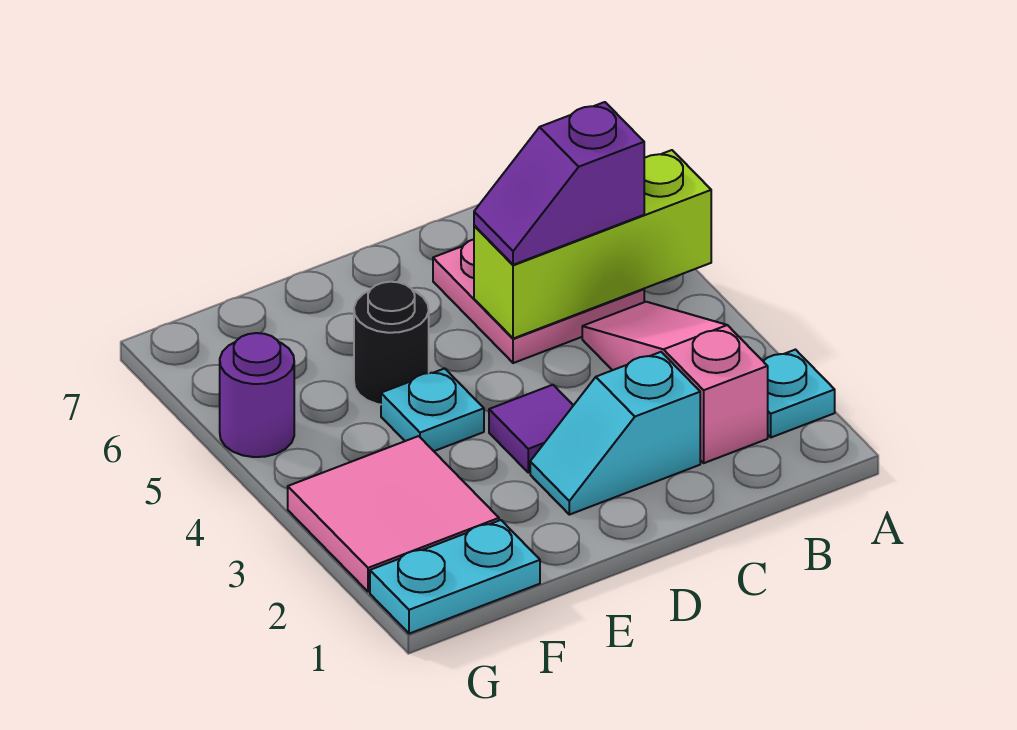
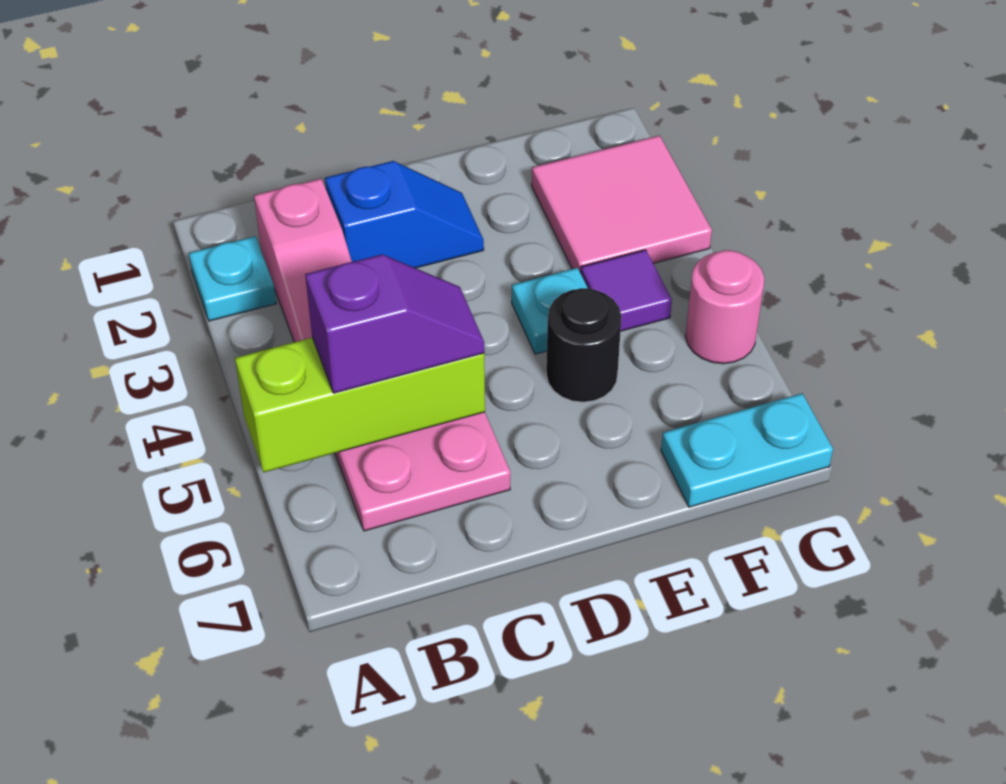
cyan slope C2:D2 level 1 top C -> blue slope C2:D2 level 1 top C
purple tile D3 level 1 -> purple tile F4 level 1
cyan plate F1:G1 level 1 -> cyan plate F7:G7 level 1
purple round brick G5 level 1 -> pink round brick G5 level 1

